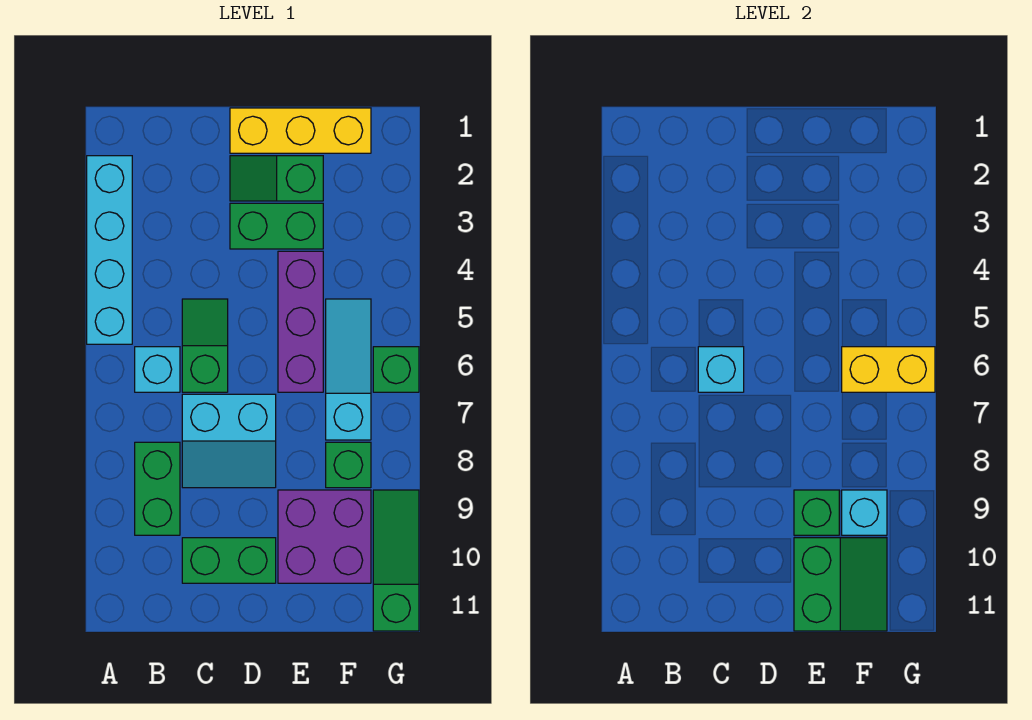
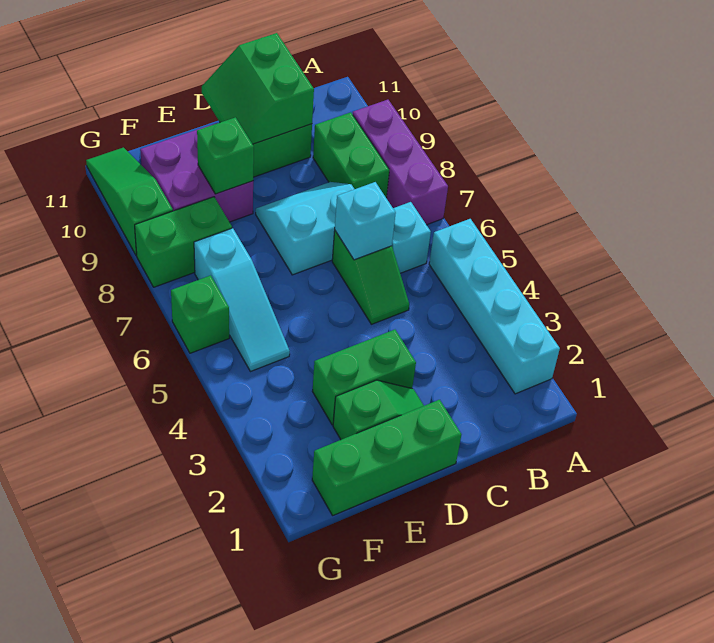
yellow brick D1:F1 level 1 -> green brick D1:F1 level 1
purple brick E4:E6 level 1 -> purple brick A7:A9 level 1
green slope E10:F11 level 2 top E -> green slope C10:D11 level 2 top C
yellow brick F6:G6 level 2 -> none
green brick F8 level 1 -> green brick F8:G8 level 1
cyan brick F9 level 2 -> none
green slope G9:G11 level 1 top 11 -> green slope G9:G11 level 1 top 9

